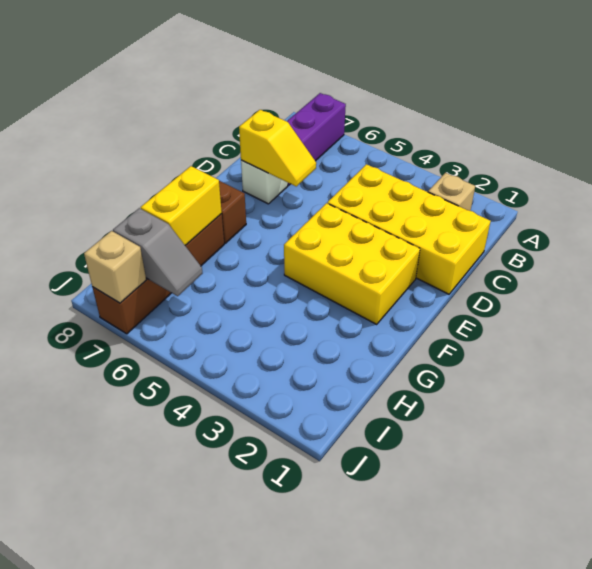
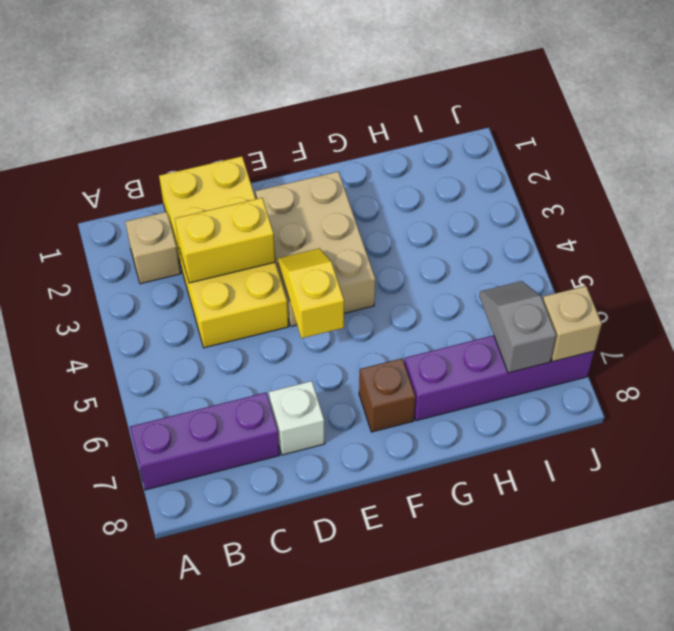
yellow slope D6:D7 level 2 top 7 -> yellow slope E4:E5 level 2 top 5
yellow brick E2:F4 level 1 -> tan brick E2:F4 level 1
brown brick G7:J7 level 1 -> purple brick G7:J7 level 1
yellow brick G7:H7 level 2 -> yellow brick C3:D3 level 2

